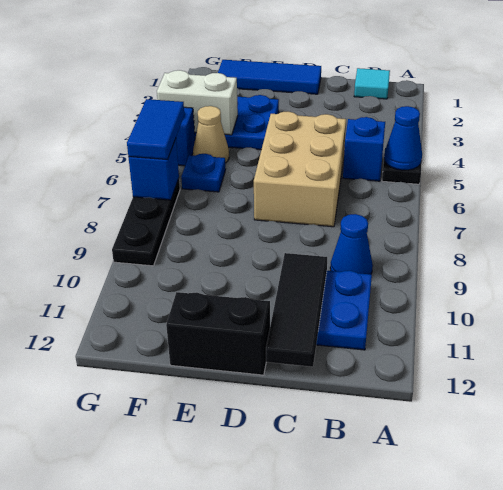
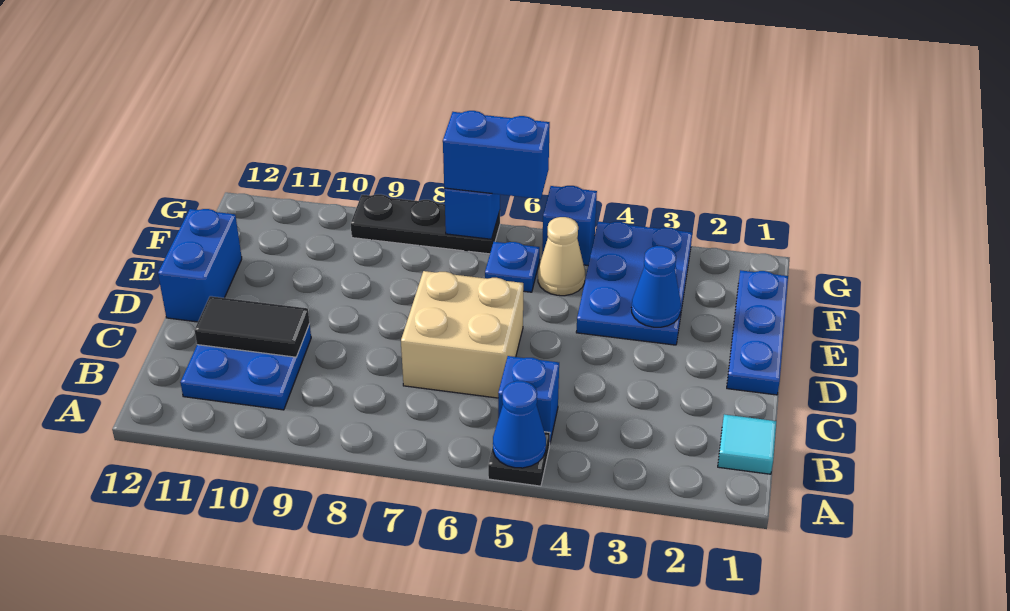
blue cone B9 level 1 -> blue cone E3 level 2
tan brick C5:D7 level 1 -> tan brick C6:D7 level 1
black tile C10:C12 level 2 -> black tile C10:C11 level 2
blue tile D1:F1 level 1 -> blue plate D1:F1 level 1
black brick D12:E12 level 1 -> blue brick D12:E12 level 1
white brick F4:G4 level 2 -> none
blue tile G6:G7 level 3 -> blue brick G6:G7 level 3

